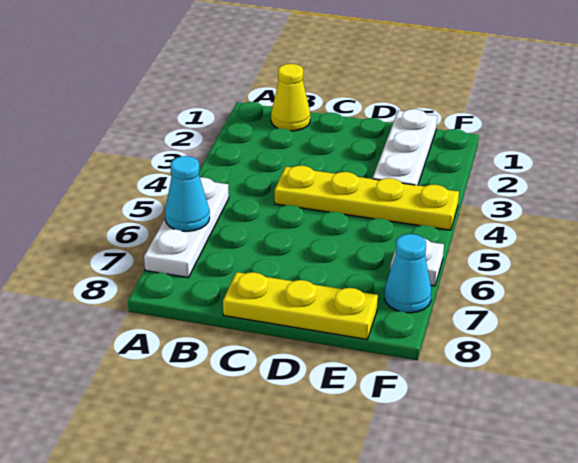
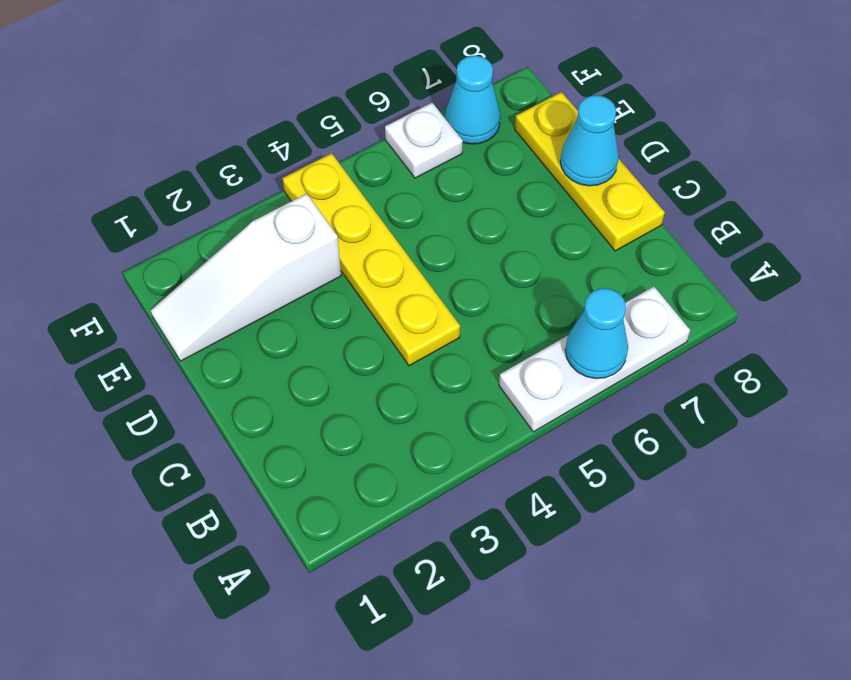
yellow cone B1 level 1 -> none
none -> cyan cone D8 level 2
white plate E1:E3 level 1 -> white slope E1:E3 level 1 top 3

